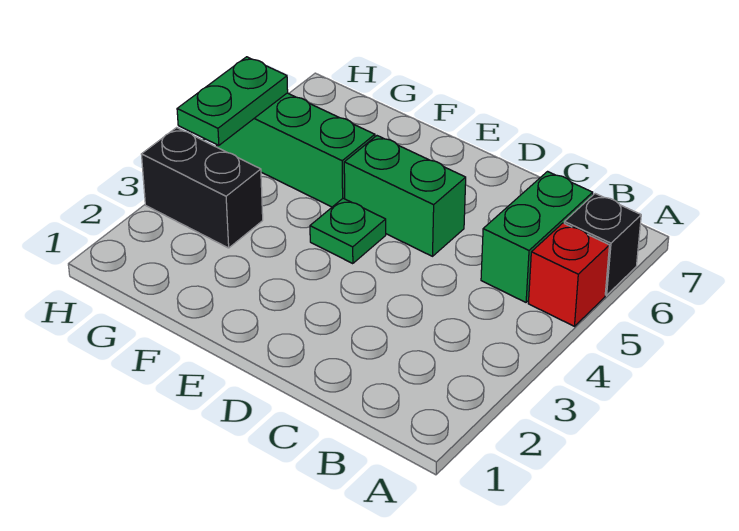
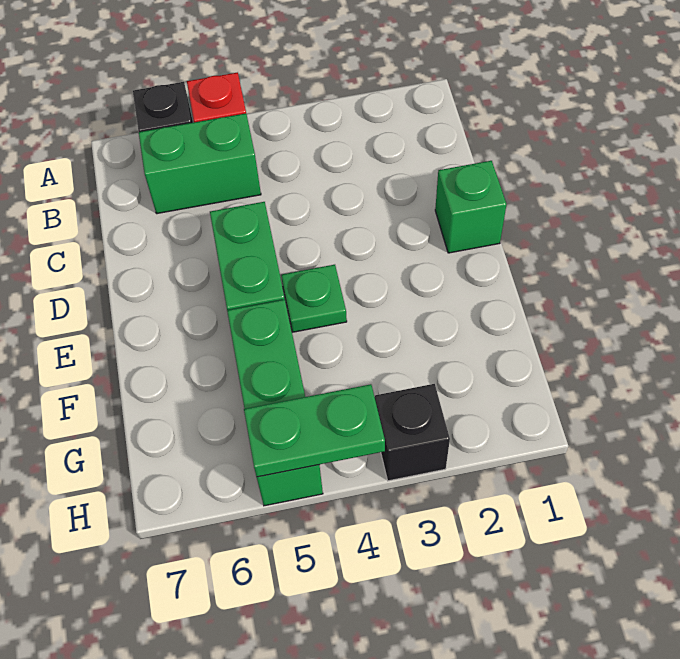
none -> green brick D1 level 1
black brick G3:H3 level 1 -> black brick H3 level 1

